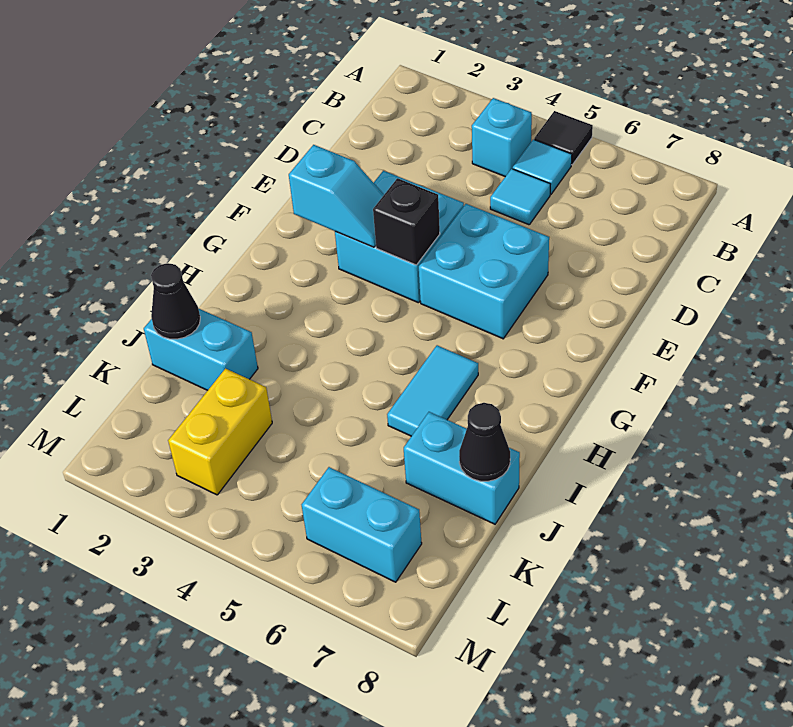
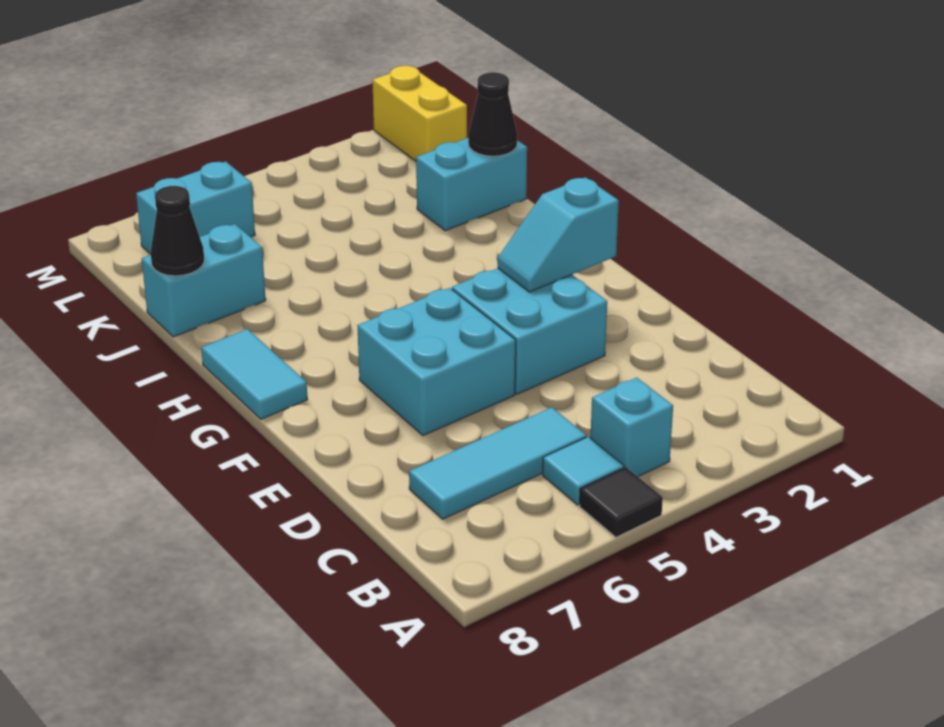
cyan tile C5 level 1 -> cyan tile C5:C7 level 1
black brick F4 level 2 -> none
cyan tile H6:I6 level 1 -> cyan tile G8:H8 level 1
yellow brick K3:L3 level 1 -> yellow brick L1:M1 level 1

